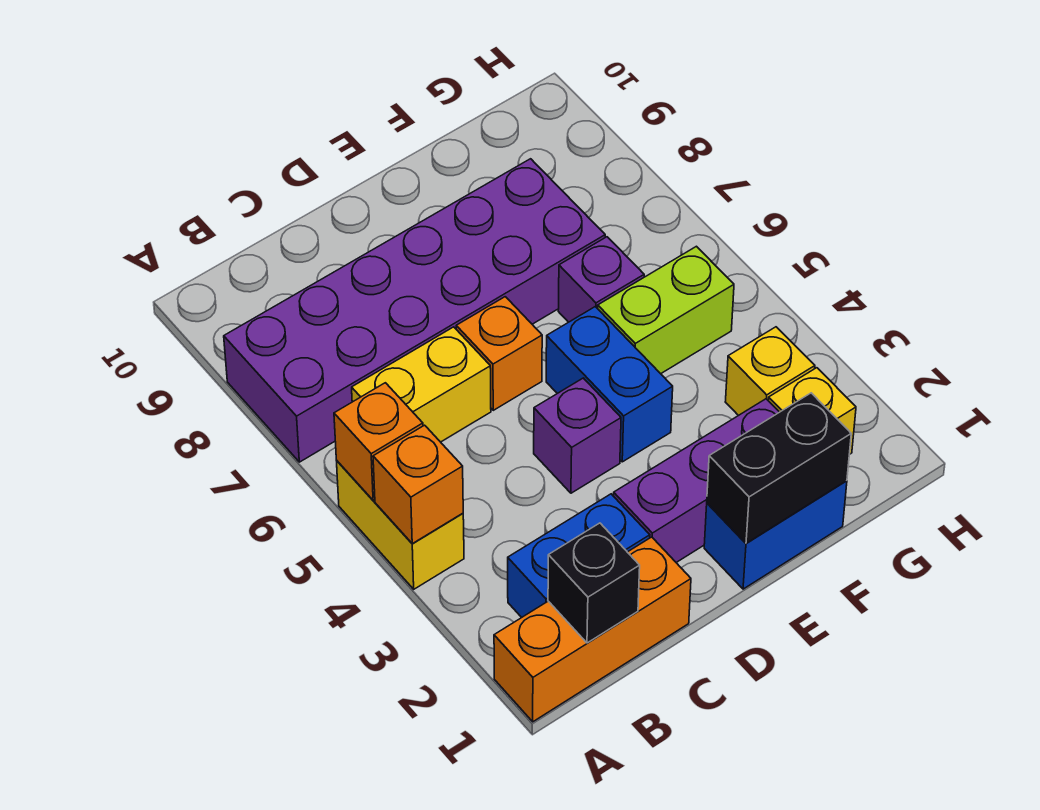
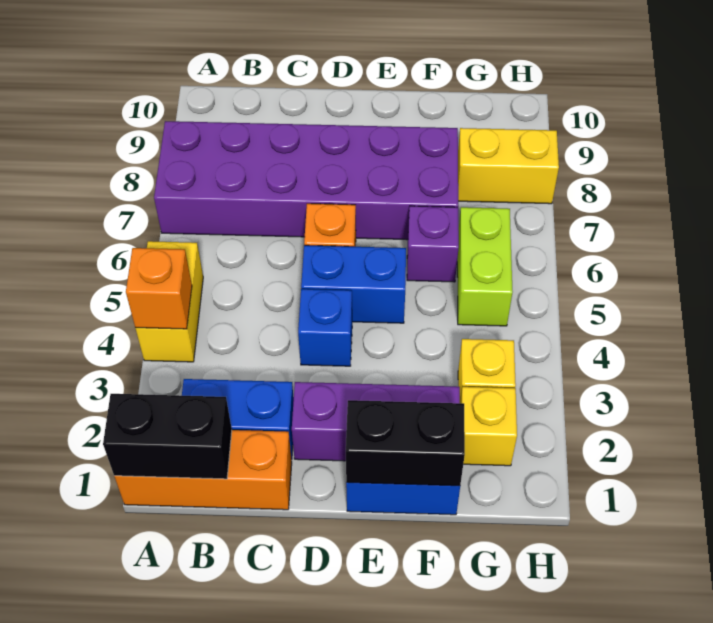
orange brick A5 level 2 -> none
black brick B1 level 2 -> black brick A1:B1 level 2
yellow brick B6:C6 level 1 -> yellow brick G8:H8 level 1
purple brick D4 level 1 -> blue brick D4 level 1
blue brick E4:E5 level 1 -> blue brick D5:E5 level 1
lime brick F5:G5 level 1 -> lime brick G5:G6 level 1

